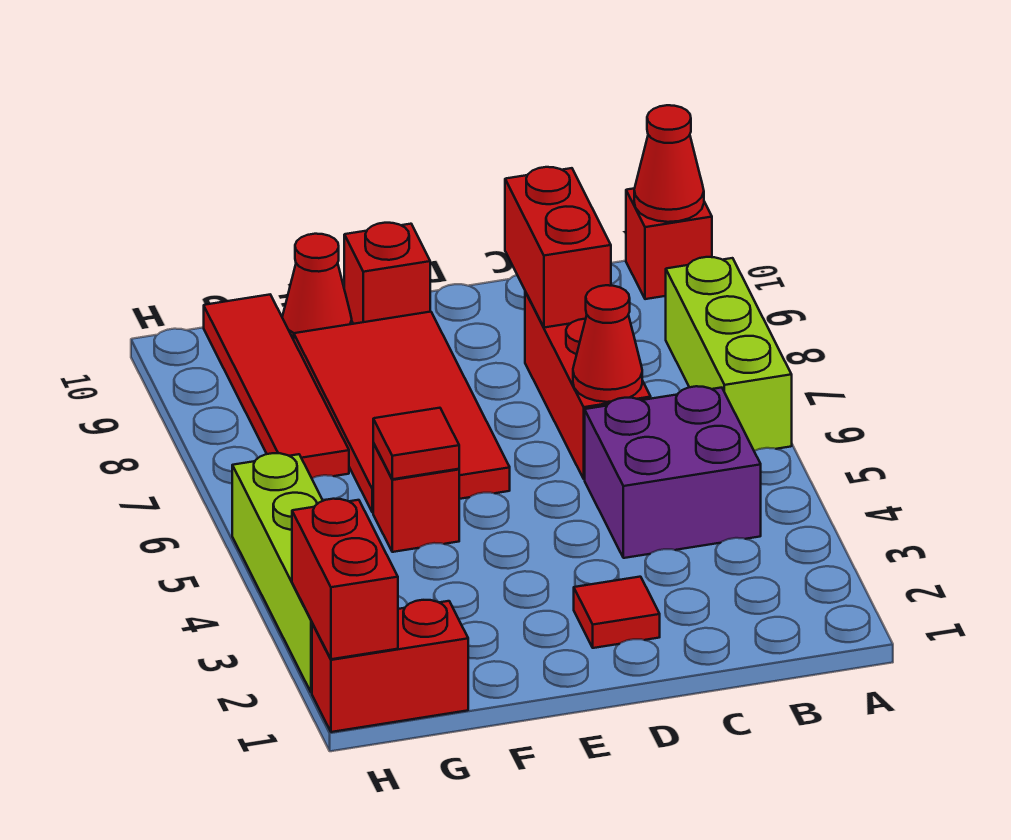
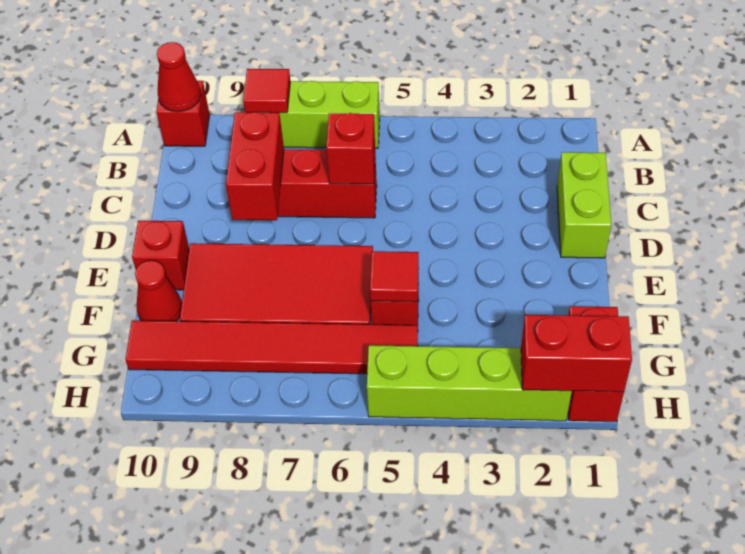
purple brick B4:C5 level 1 -> none
none -> lime brick C1:D1 level 1
red cone C6 level 2 -> red brick C6 level 2
red brick C8:C9 level 2 -> red brick C8:D8 level 2
red tile D2 level 1 -> red tile A8 level 2
red tile G7:G10 level 1 -> red tile G5:G10 level 1

